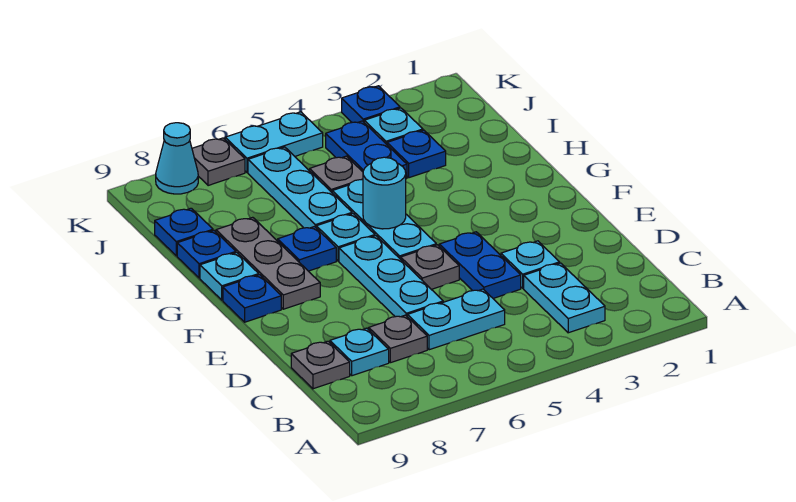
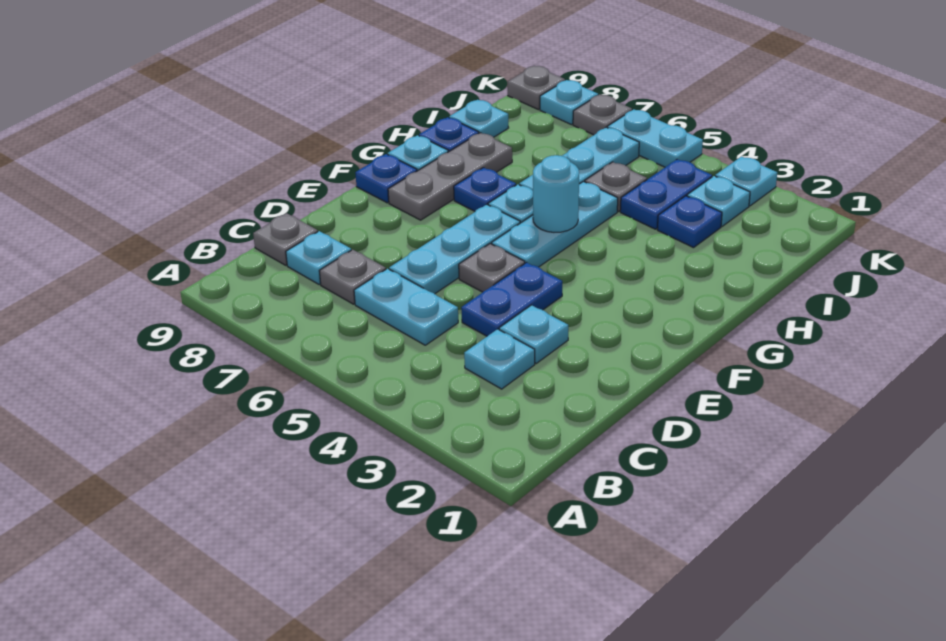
cyan plate B3:C3 level 1 -> cyan plate C3 level 1
blue plate I9 level 1 -> cyan plate I9 level 1
blue plate K3 level 1 -> cyan plate K3 level 1
cyan cone K8 level 1 -> cyan plate K8 level 1
none -> grey plate K9 level 1

